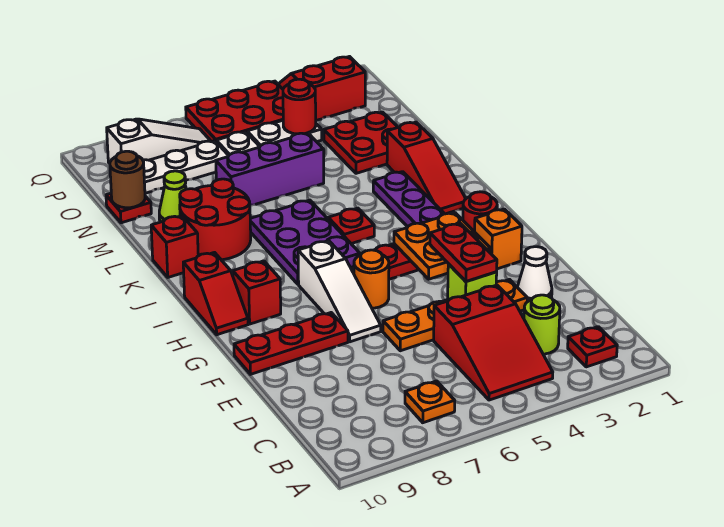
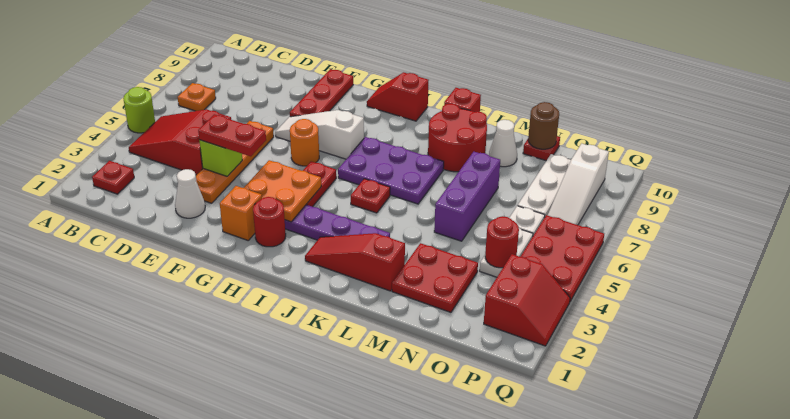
lime round brick C3 level 1 -> lime round brick A5 level 1
red brick H9 level 1 -> none
lime cone M9 level 1 -> white cone M9 level 1

